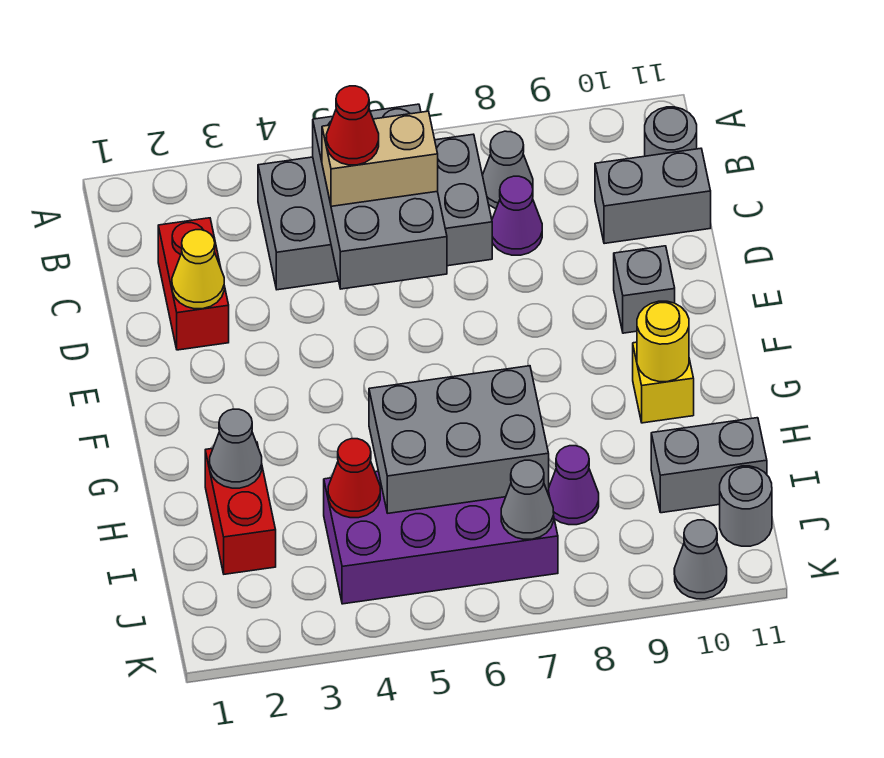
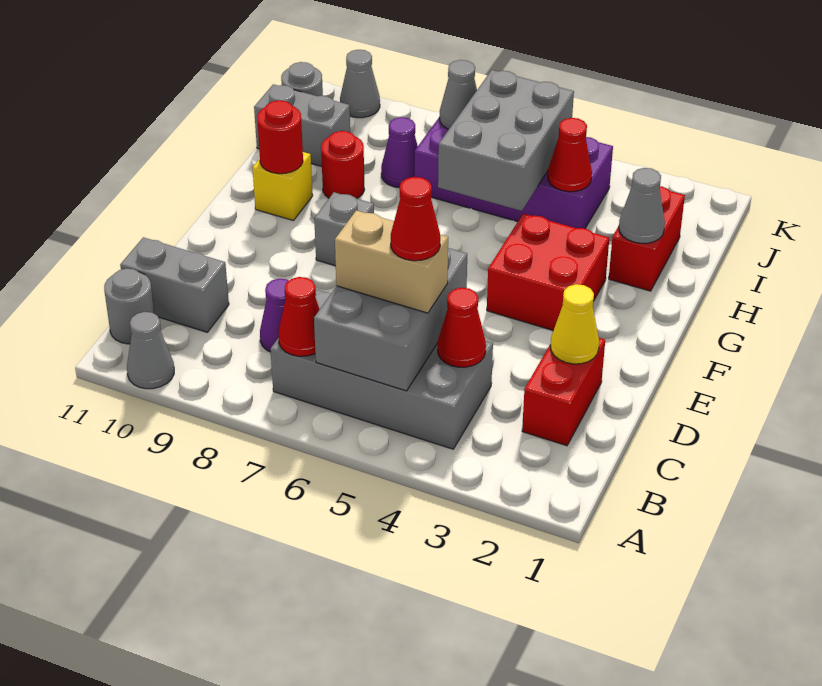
none -> red cone B7 level 2
grey cone B8 level 1 -> grey cone A10 level 1
none -> red cone C4 level 2
grey brick E10 level 1 -> grey brick F8 level 1
none -> red brick F3:G4 level 1
yellow round brick G10 level 2 -> red round brick G10 level 2
grey brick H5:I7 level 2 -> grey brick H5:J6 level 2
none -> red round brick H9 level 1

